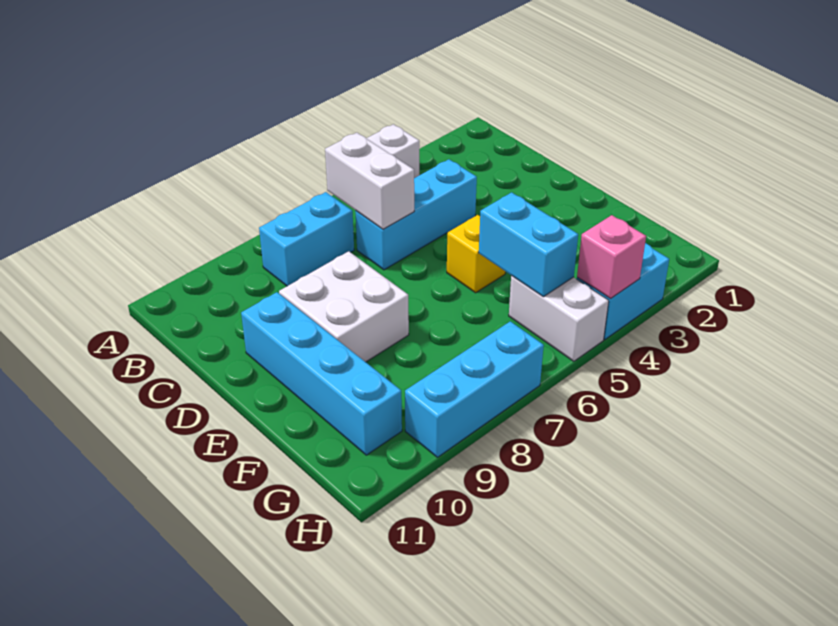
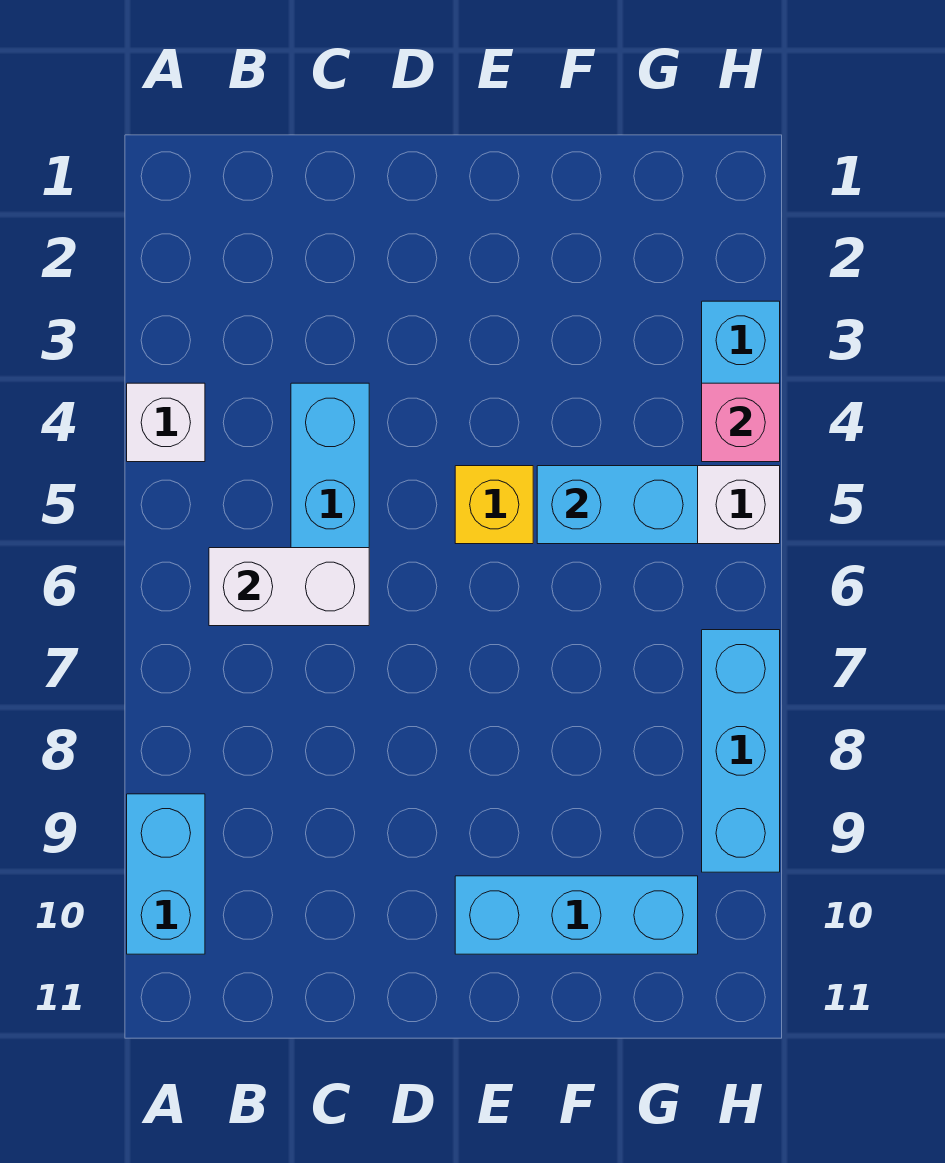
cyan brick B7:B8 level 1 -> cyan brick A9:A10 level 1
white brick D8:E9 level 1 -> none
cyan brick D10:G10 level 1 -> cyan brick E10:G10 level 1

